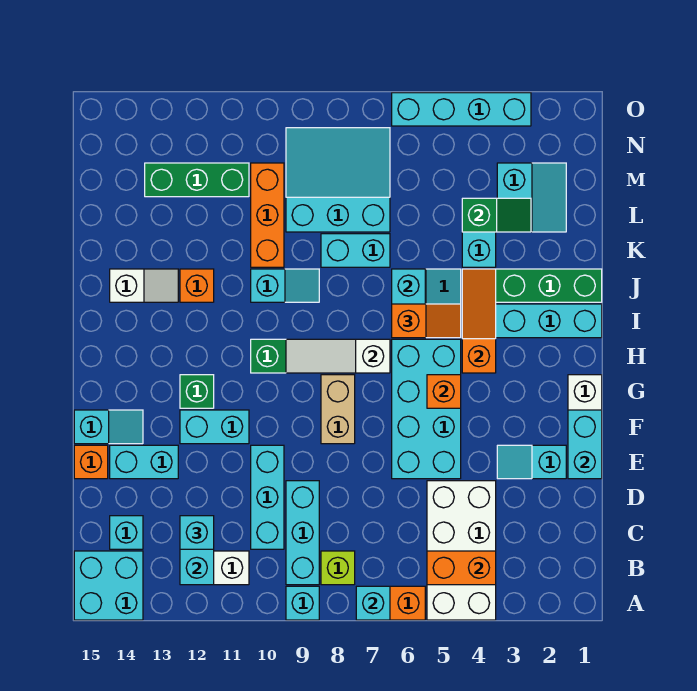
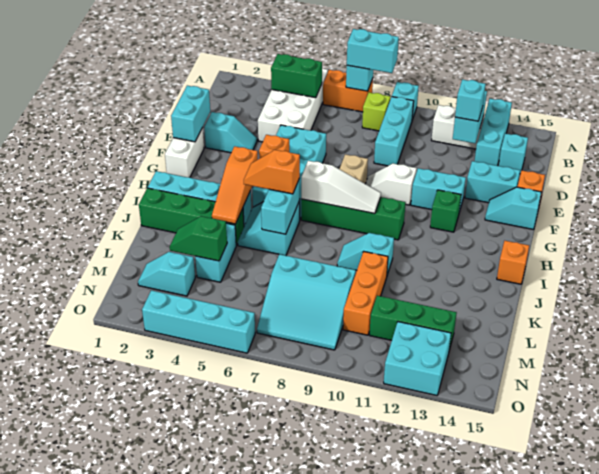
cyan brick A14:B15 level 1 -> cyan brick N12:O13 level 1
orange brick B4:B5 level 2 -> green brick B4:B5 level 2
cyan brick C10:E10 level 1 -> cyan brick A13:C13 level 1
orange brick J12 level 1 -> orange brick I15 level 1
white slope J13:J14 level 1 top 14 -> white slope F9:F10 level 1 top 10
cyan brick K7:K8 level 1 -> cyan brick A7:A8 level 3
cyan slope L2:M3 level 1 top 3 -> cyan slope M2:M3 level 1 top 3

